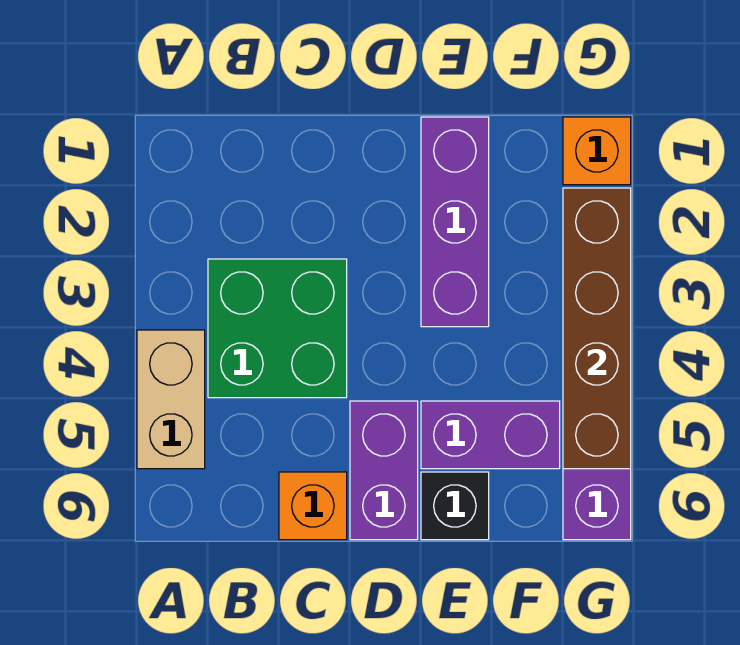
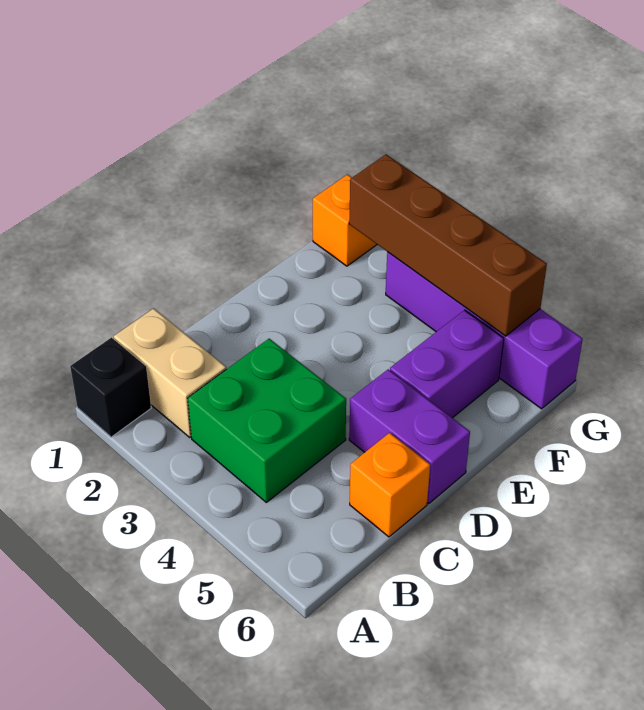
tan brick A4:A5 level 1 -> tan brick B1:B2 level 1
purple brick E1:E3 level 1 -> none
black brick E6 level 1 -> black brick A1 level 1

